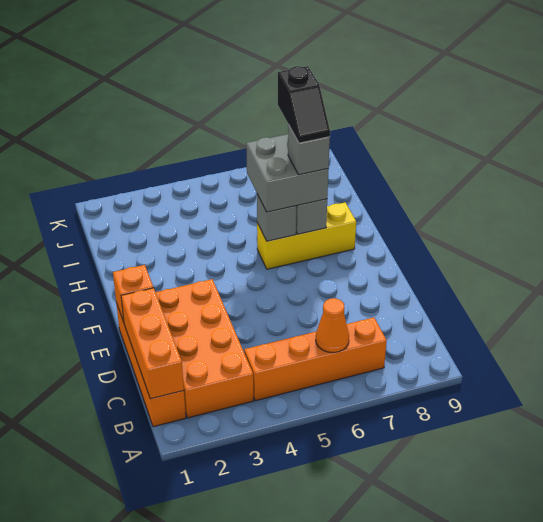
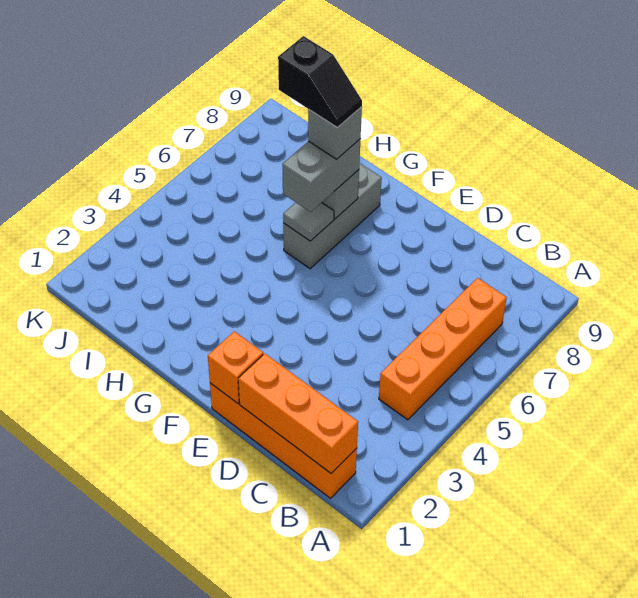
orange brick B2:E3 level 1 -> none
orange cone B6 level 2 -> none
yellow brick G6:G8 level 1 -> grey brick G6:G8 level 1
grey brick G6 level 2 -> grey tile G6 level 2
grey brick G6:H7 level 3 -> grey brick G6:G7 level 3

